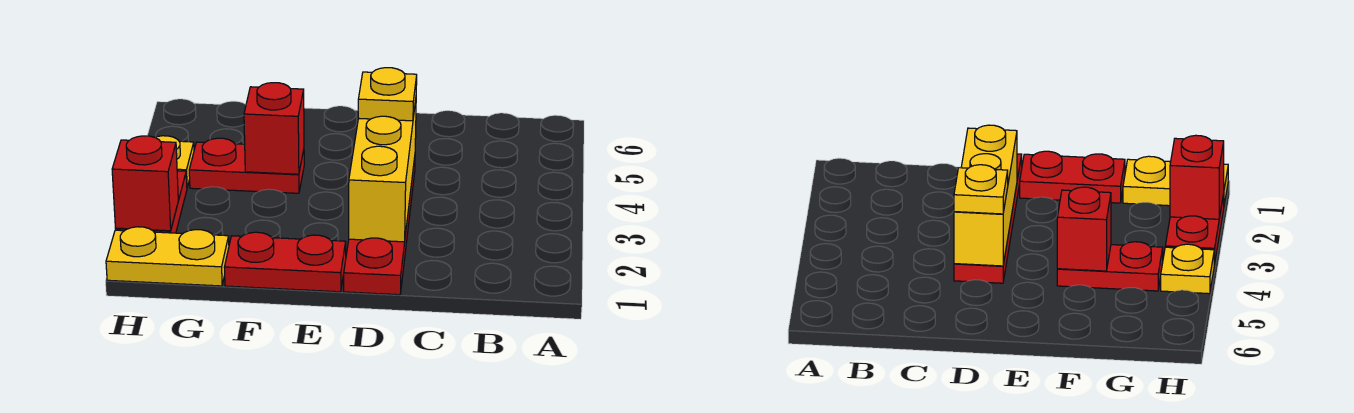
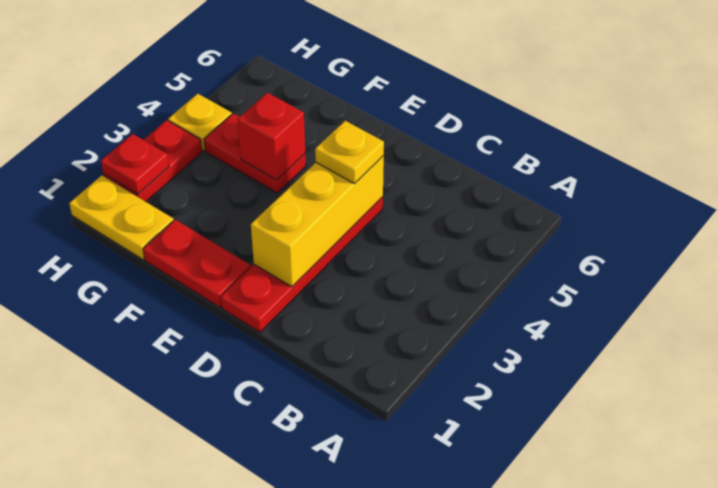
red brick H2 level 2 -> red plate H2 level 2

